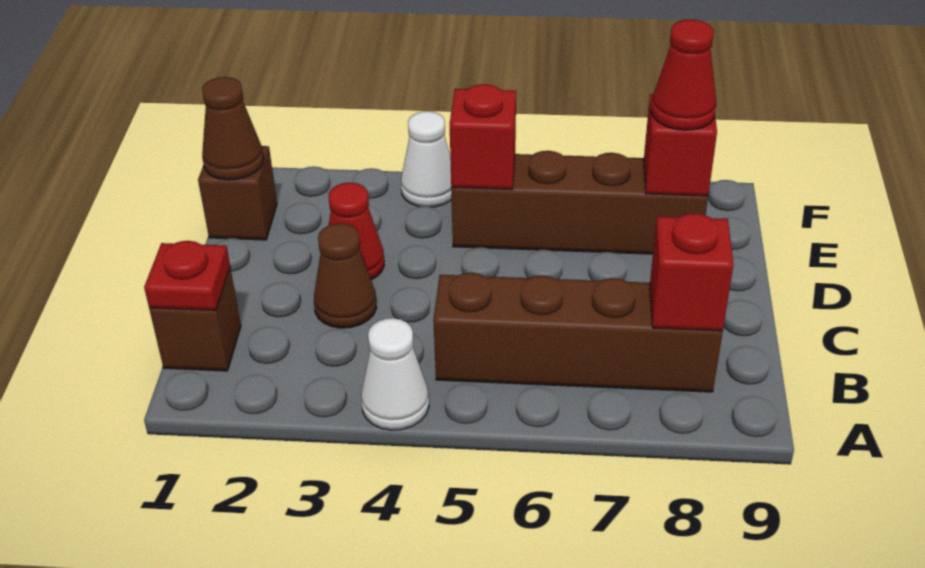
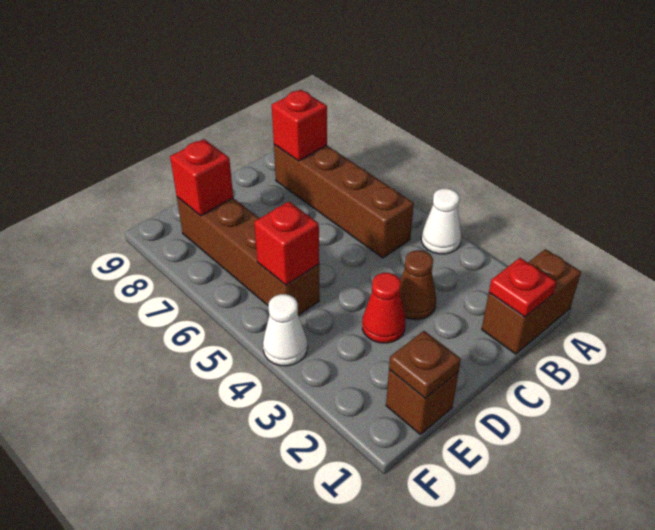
brown brick B1 level 1 -> brown brick A1:B1 level 1
brown cone E1 level 2 -> brown plate E1 level 2
red cone E8 level 3 -> none

